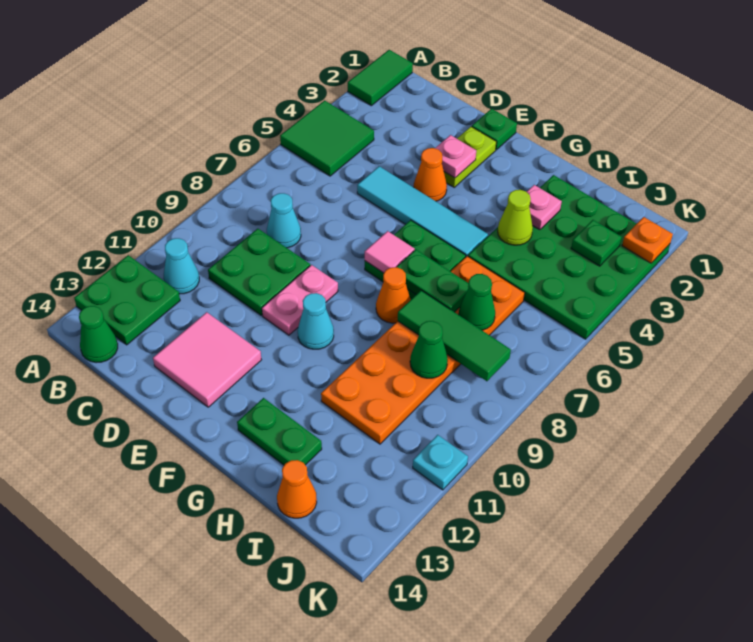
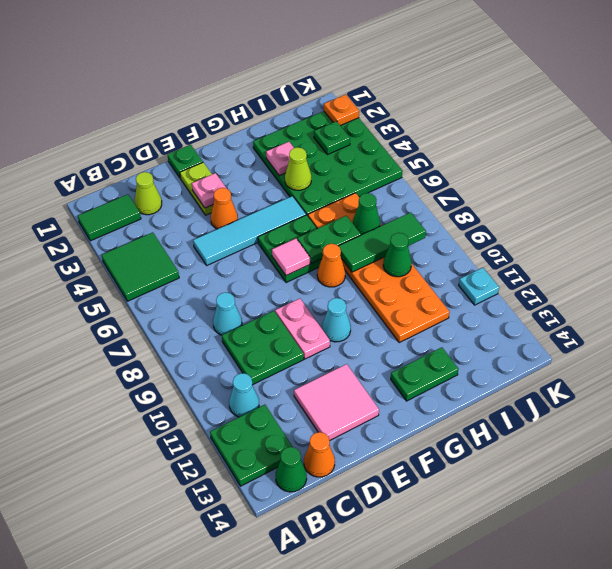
green tile A1:A2 level 1 -> green tile A2:B2 level 1
none -> lime cone C2 level 1
orange cone I14 level 1 -> orange cone C14 level 1

